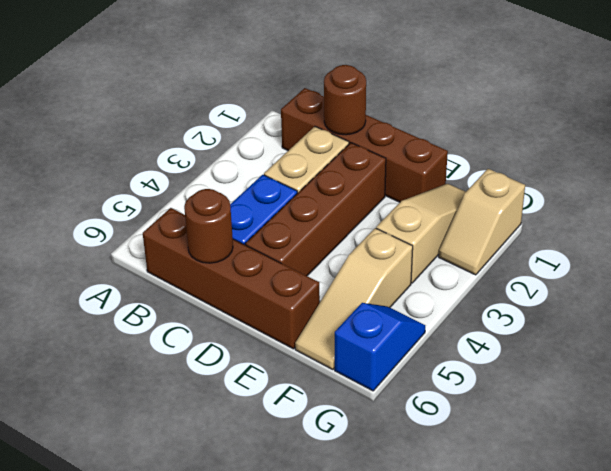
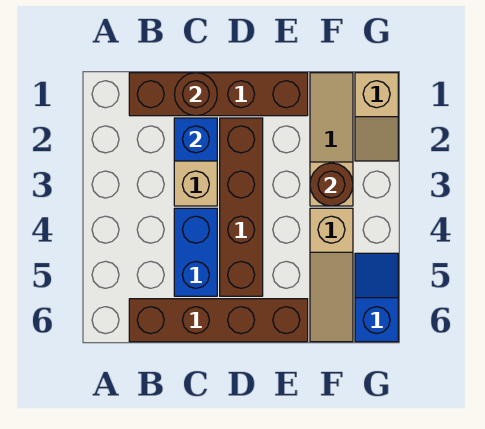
none -> blue brick C2 level 2
brown round brick C6 level 2 -> brown round brick F3 level 2

